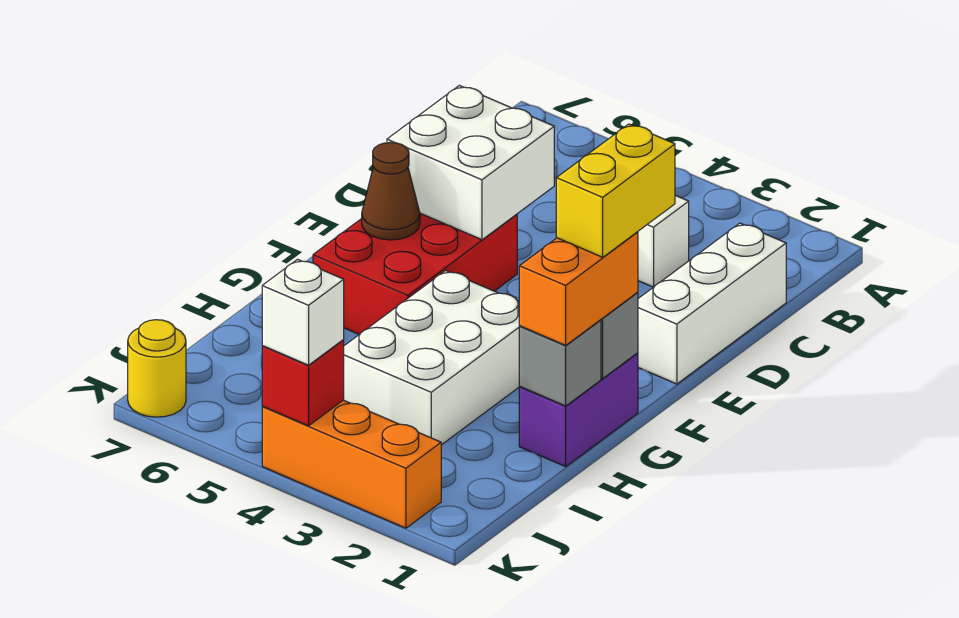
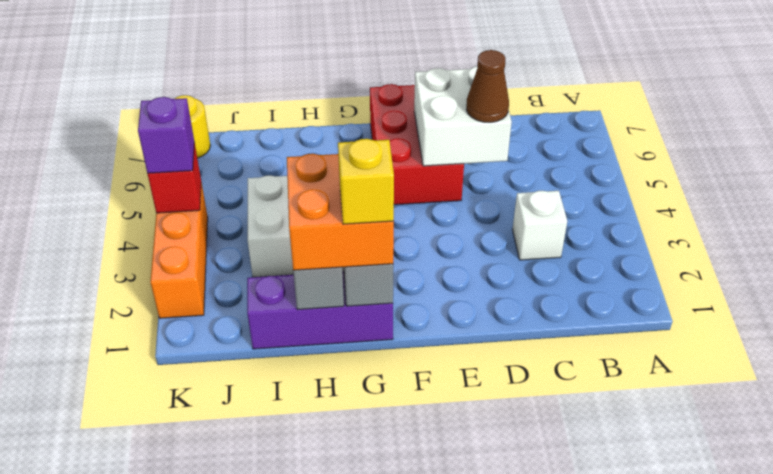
white brick C1:E1 level 1 -> none
red brick E5:G6 level 1 -> red brick E5:F7 level 1
yellow brick F1:G1 level 4 -> yellow brick G1 level 4
brown cone F6 level 2 -> brown cone D5 level 3
purple brick G1:H1 level 1 -> purple brick G1:I1 level 1
orange brick G1:H1 level 3 -> orange brick G1:H2 level 3
white brick K4 level 3 -> purple brick K4 level 3

